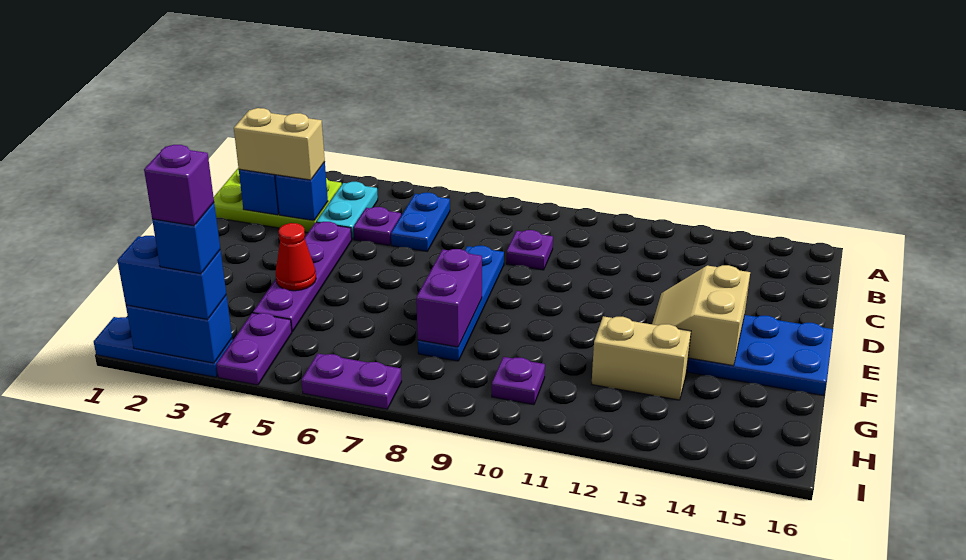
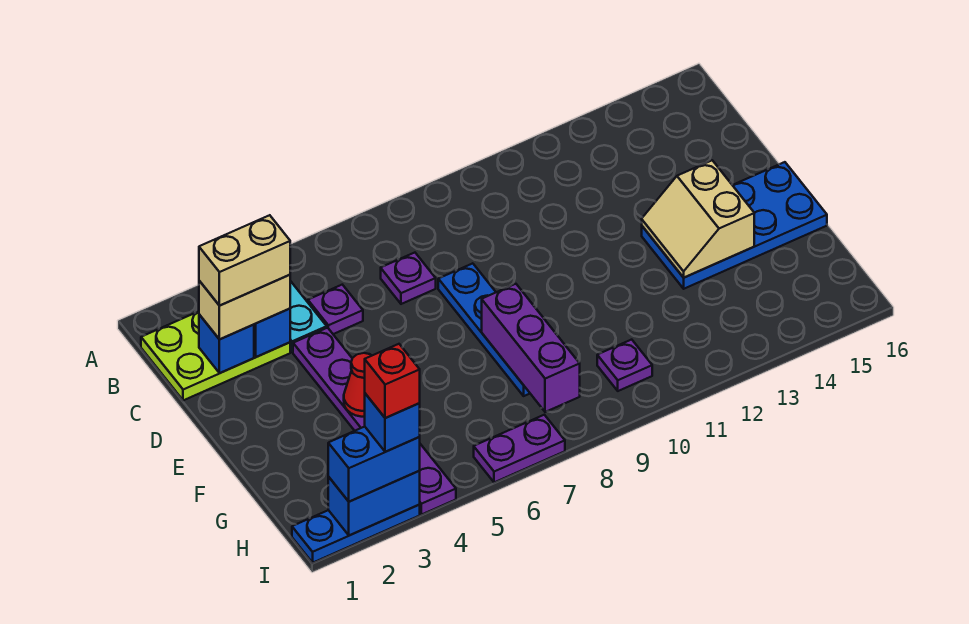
blue plate B6:C6 level 1 -> none
purple plate C9 level 1 -> purple plate C7 level 1
purple brick F8:G8 level 2 -> purple brick F8:H8 level 2
tan brick G12:G13 level 1 -> tan brick C2:C3 level 4
purple brick I3 level 5 -> red brick I3 level 5

